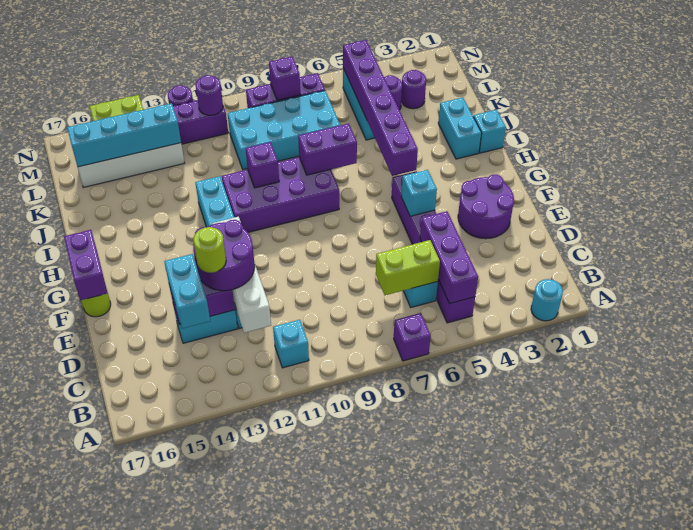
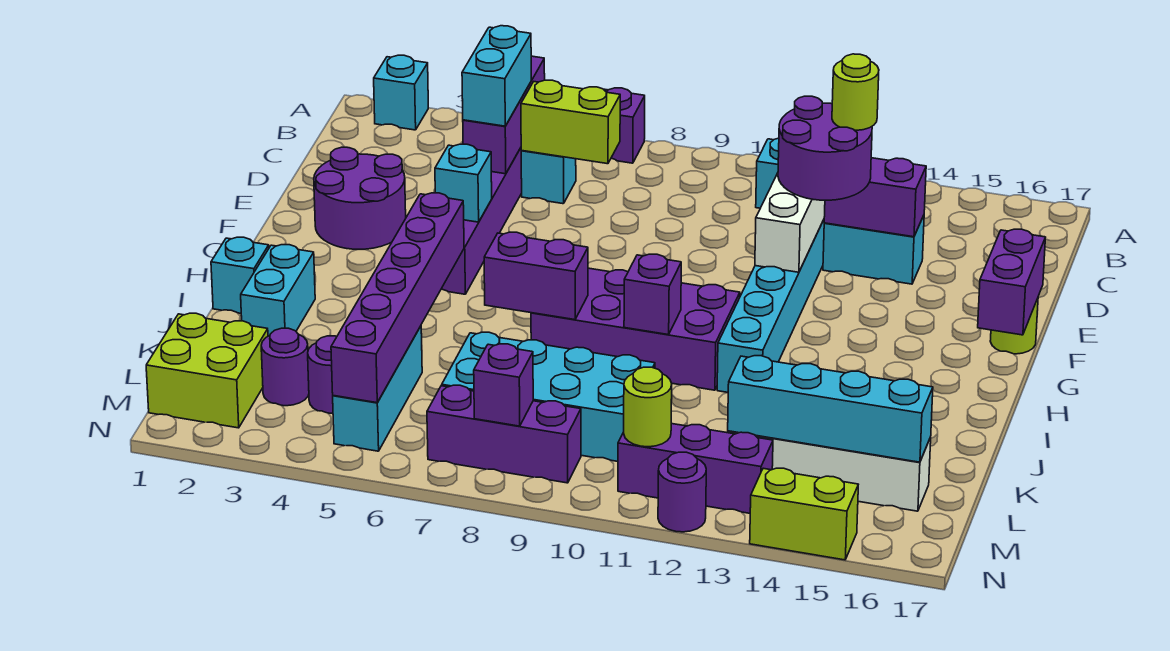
cyan round brick A2 level 1 -> cyan brick A2 level 1
cyan brick C14:D14 level 3 -> cyan brick C5:D5 level 3
none -> lime brick L1:M2 level 1
purple round brick M11 level 2 -> lime round brick M11 level 2

